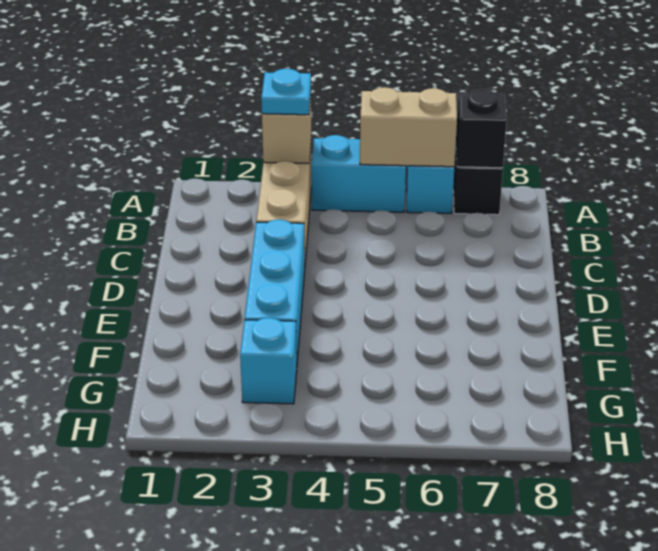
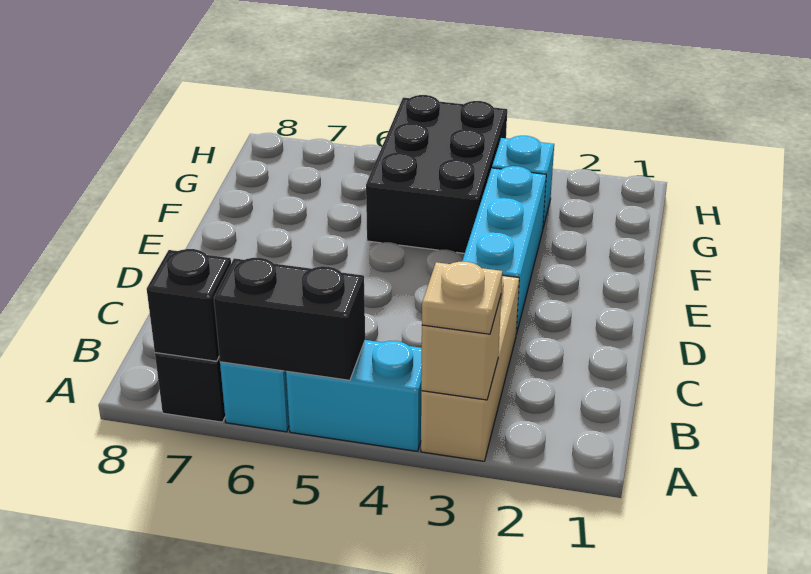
cyan plate A3 level 3 -> tan plate A3 level 3
tan brick A5:A6 level 2 -> black brick A5:A6 level 2
none -> black brick F4:H5 level 1

